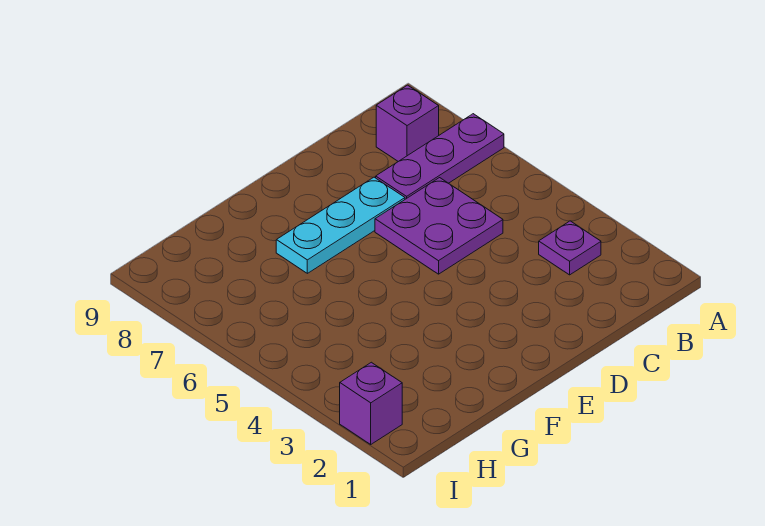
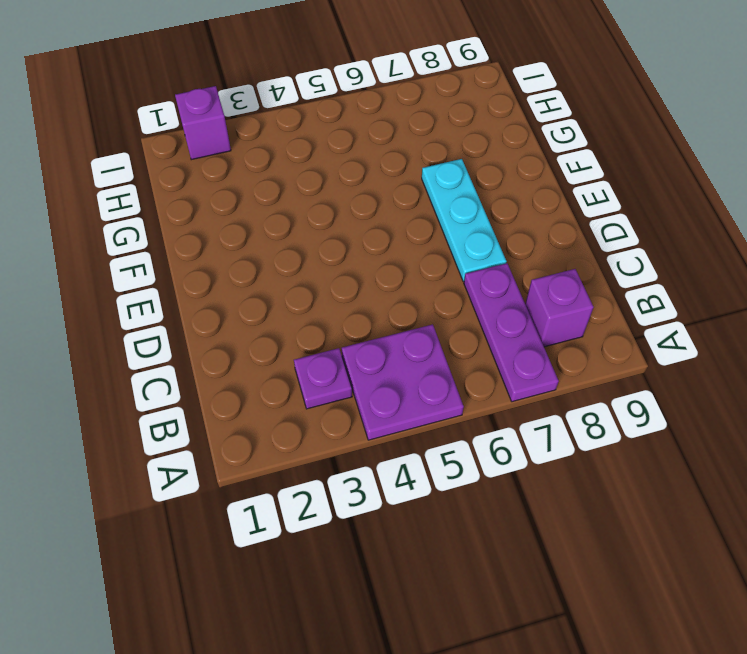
purple plate C5:D6 level 1 -> purple plate A4:B5 level 1

